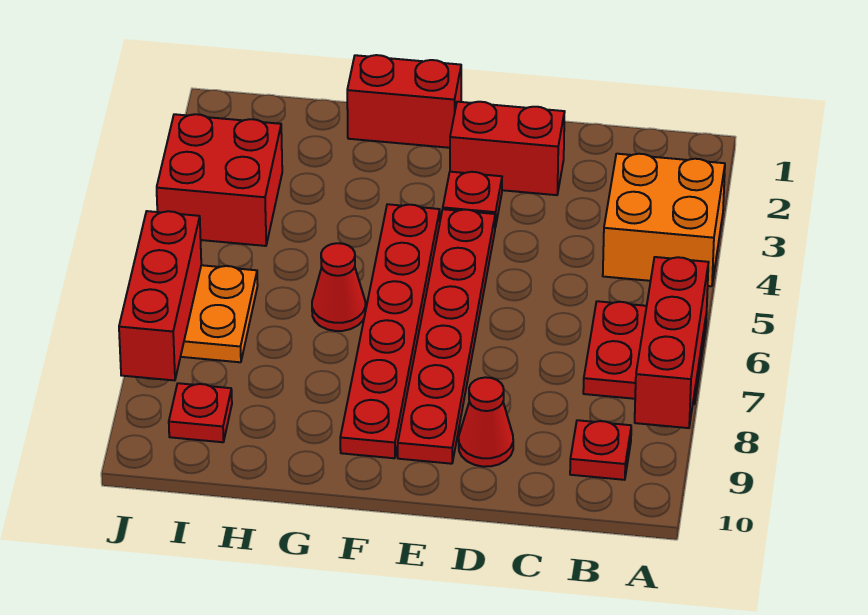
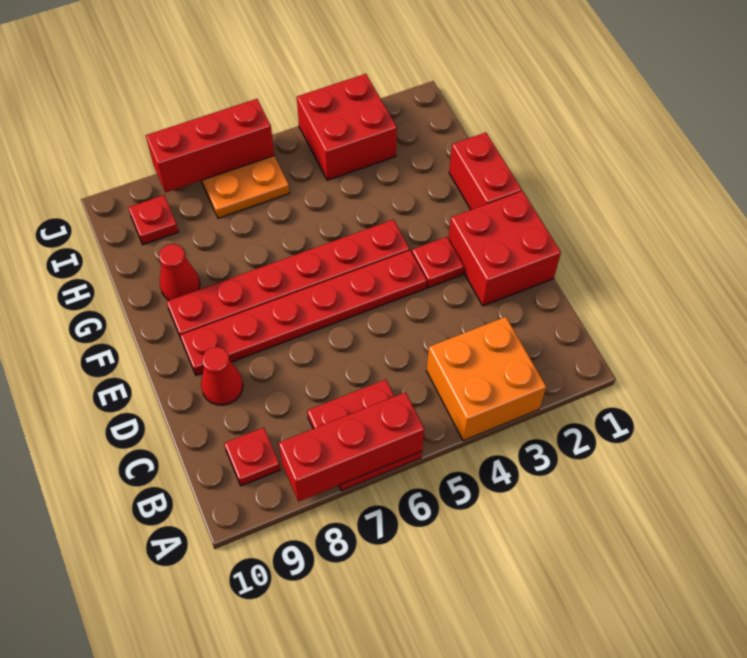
red brick D2:E2 level 1 -> red brick D1:E2 level 1
red cone G6 level 1 -> red cone G9 level 1

